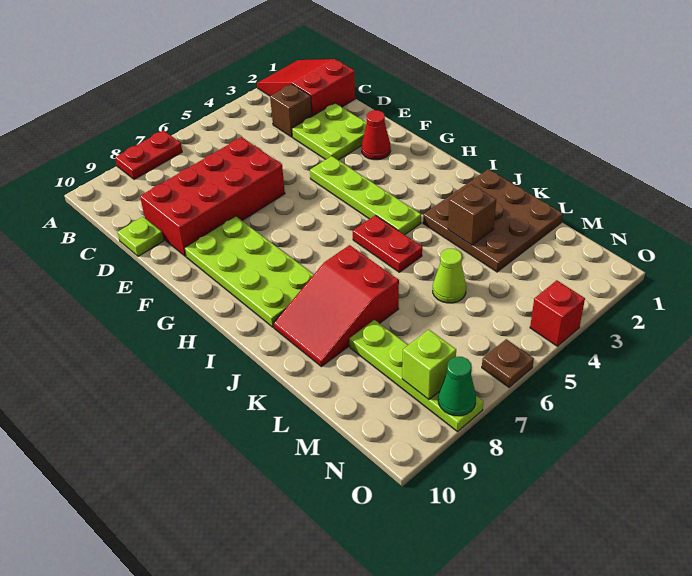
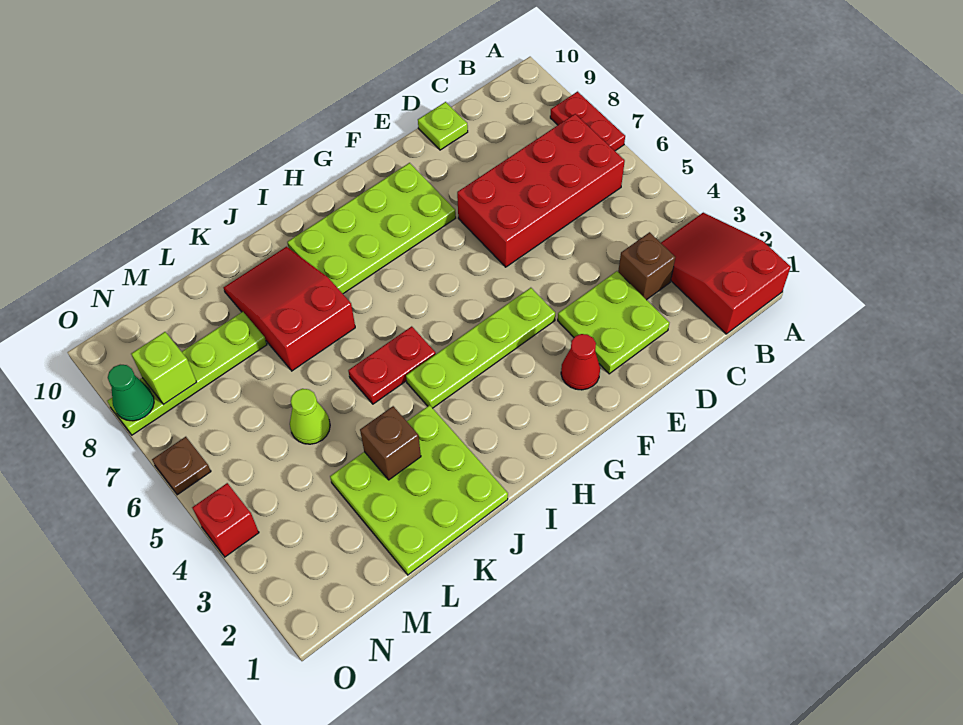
red slope A1:C2 level 1 top C -> red slope A1:B3 level 1 top 1
red brick D6:E9 level 1 -> red brick B6:E7 level 1
brown plate J1:L3 level 1 -> lime plate J1:L3 level 1

